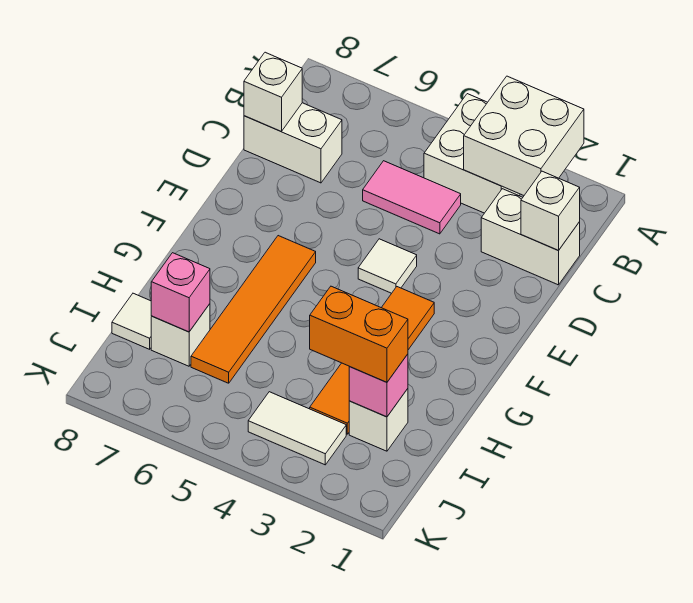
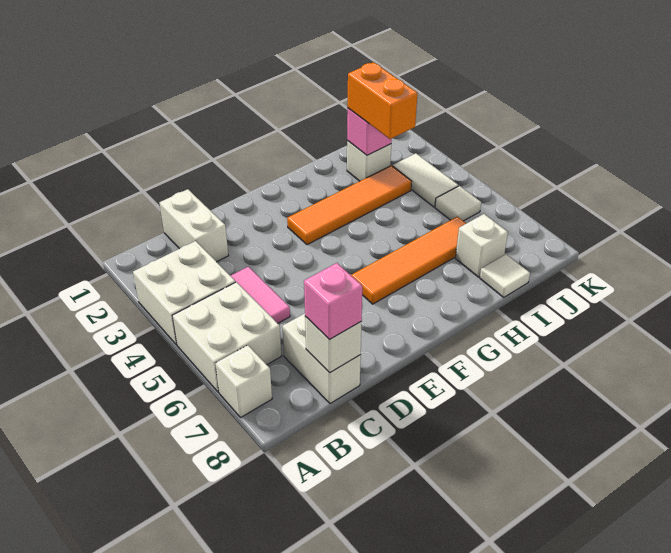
white brick A2:B3 level 2 -> white brick A5:B6 level 1
white brick C1 level 2 -> white brick A7 level 1
white tile E4 level 1 -> white tile J5 level 1
pink brick I7 level 2 -> pink brick C8 level 3

